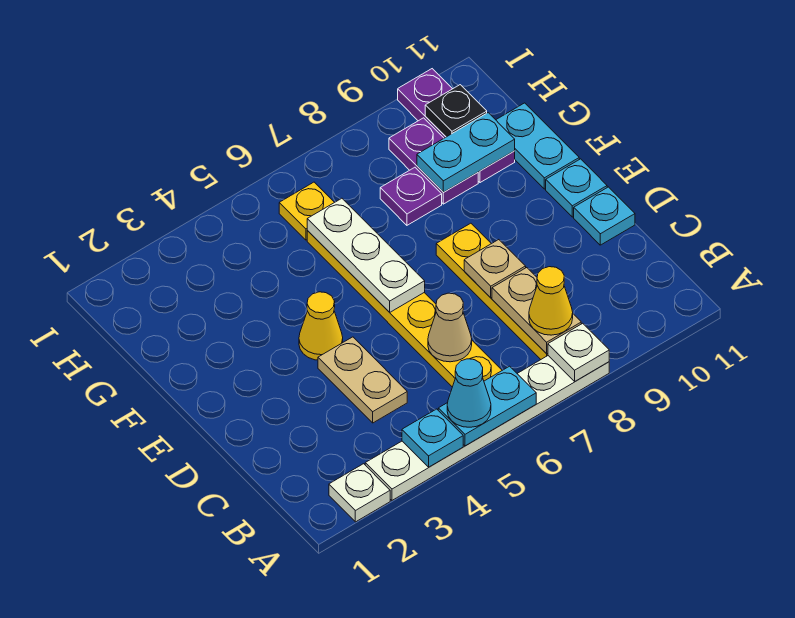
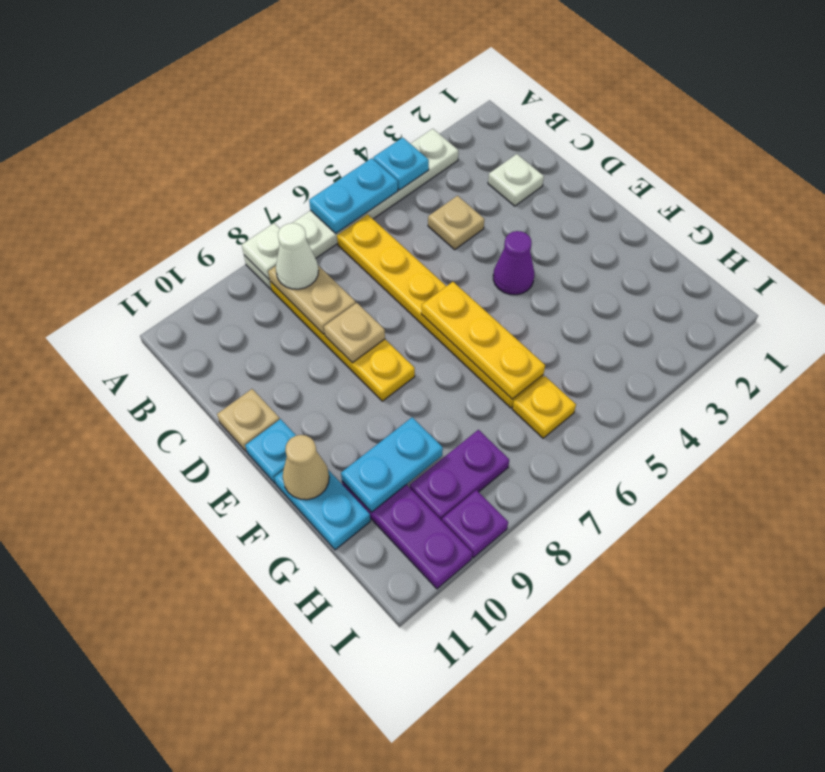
white plate A2 level 1 -> white plate C2 level 1
cyan cone A5 level 3 -> none
yellow cone B8 level 3 -> white cone B8 level 3
tan plate C4:D4 level 1 -> tan plate C4 level 1
tan cone C6 level 2 -> tan cone F11 level 2
cyan plate D11 level 1 -> tan plate D11 level 1
yellow cone E4 level 1 -> purple cone E4 level 1
white plate E6:G6 level 2 -> yellow plate E6:G6 level 2
purple plate G8 level 1 -> purple plate I9 level 1
purple plate G9:H9 level 1 -> purple plate H8:H9 level 1
black plate H10 level 2 -> none

